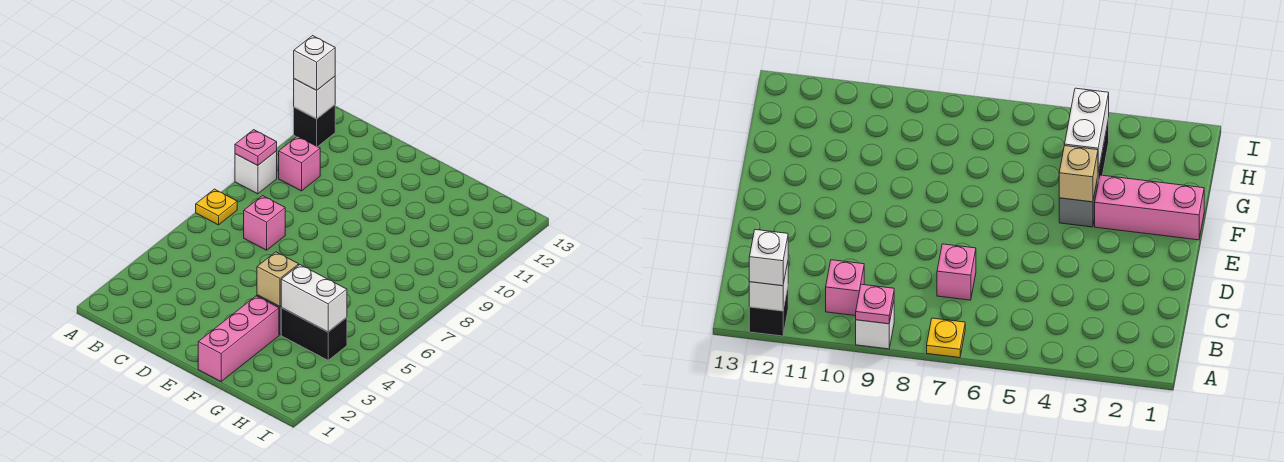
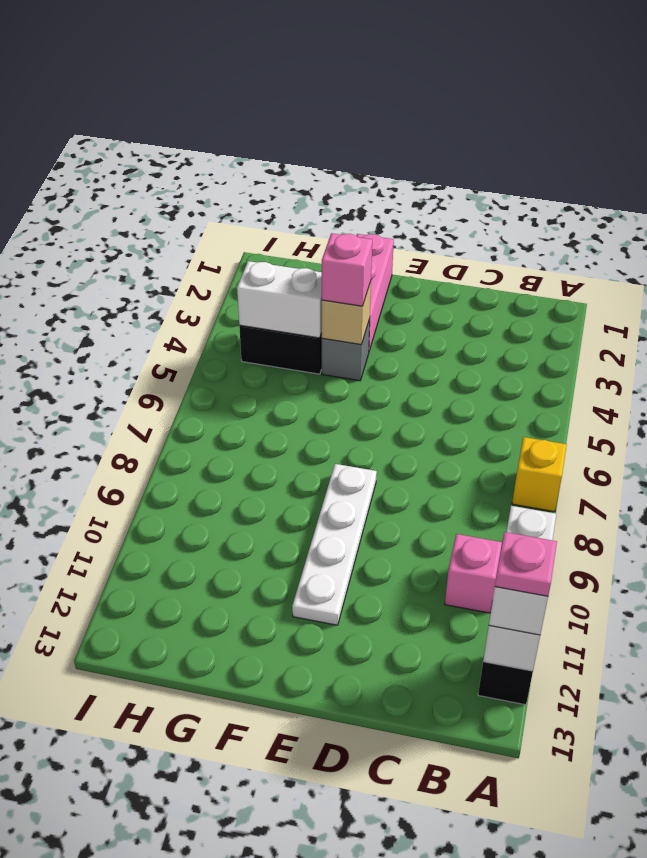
yellow plate A7 level 1 -> yellow brick A7 level 1
pink plate A9 level 2 -> pink plate A12 level 4
pink brick C7 level 1 -> pink brick F4 level 3
none -> white plate E8:E11 level 1

